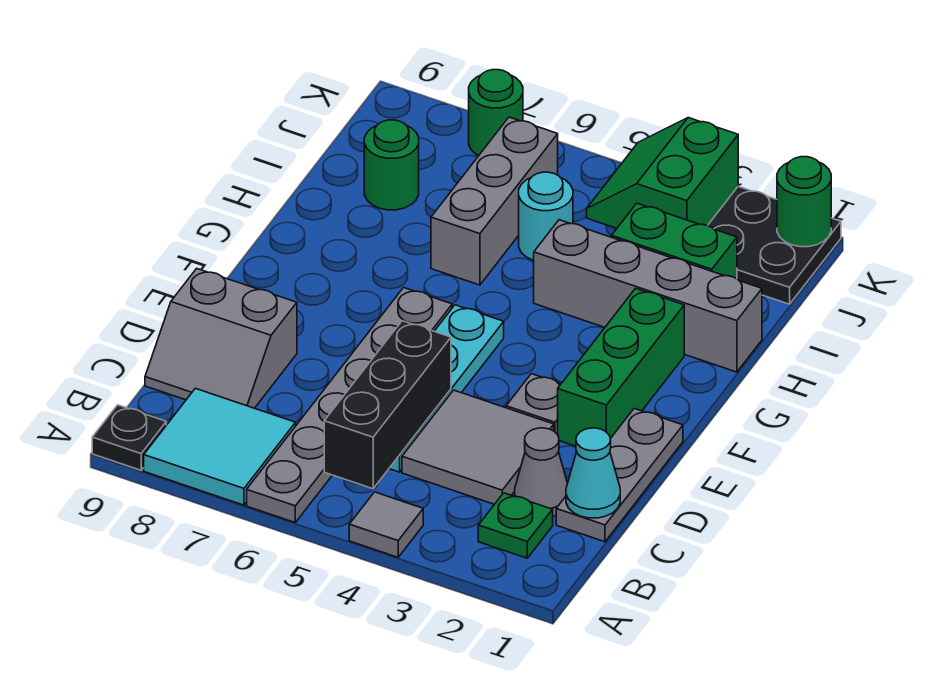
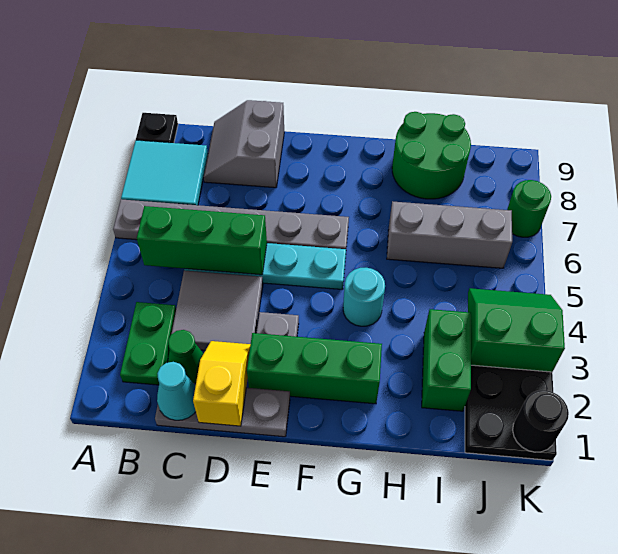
grey tile A4 level 1 -> none
green plate B2 level 1 -> green plate B2:B3 level 1
black brick B5:D5 level 2 -> green brick B5:D5 level 2
grey cone C2 level 1 -> green cone C2 level 1
none -> yellow slope D1:D2 level 2 top 1
grey brick H1:H4 level 1 -> none
cyan round brick I5 level 1 -> cyan round brick G4 level 1
green round brick I8 level 1 -> green round brick H8:I9 level 1
green round brick K1 level 2 -> black round brick K1 level 2

